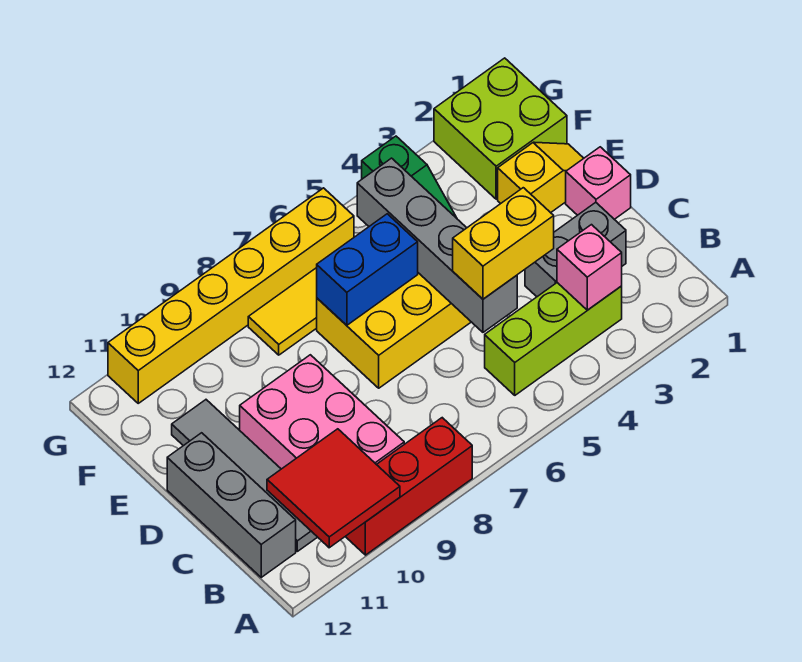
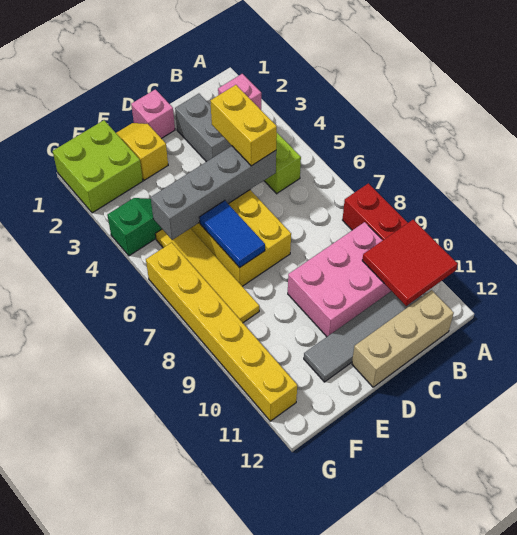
grey brick B12:D12 level 1 -> tan brick B12:D12 level 1
blue brick E6:E7 level 2 -> blue tile E6:E7 level 2

